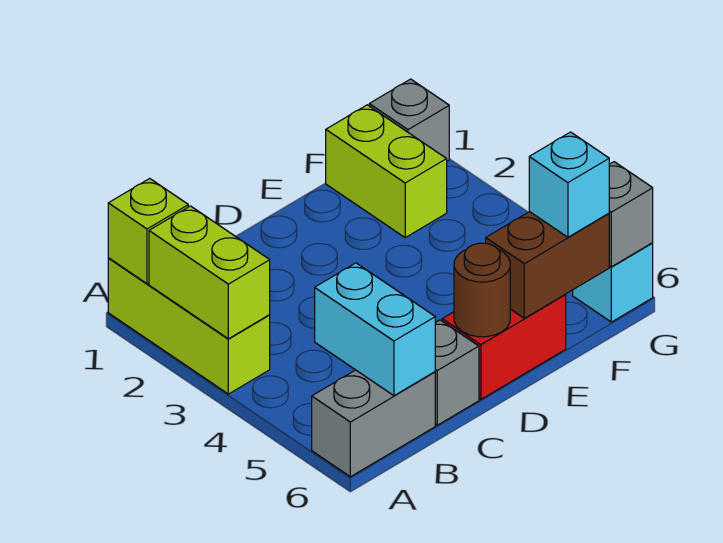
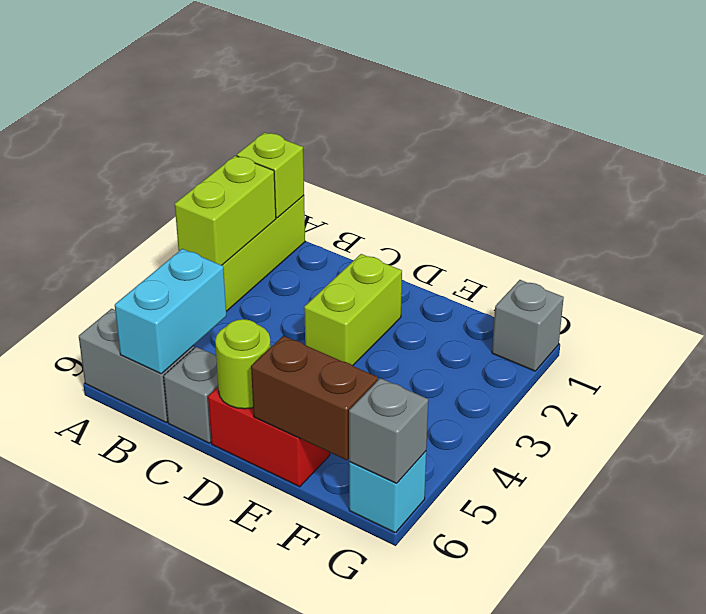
brown round brick D6 level 2 -> lime round brick D6 level 2
lime brick F1:F2 level 1 -> lime brick D2:D3 level 1
cyan brick F6 level 3 -> none

